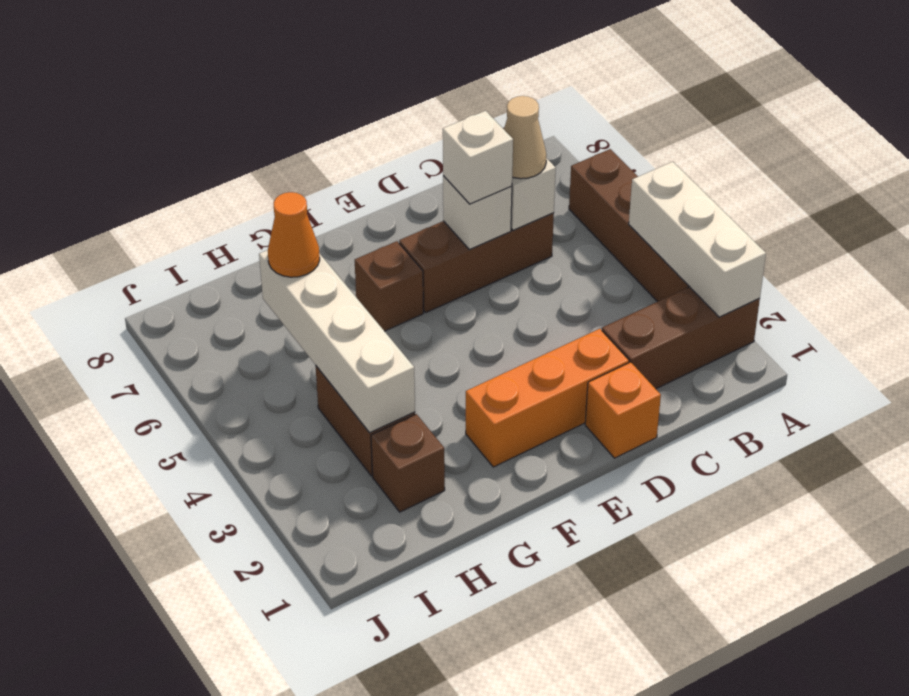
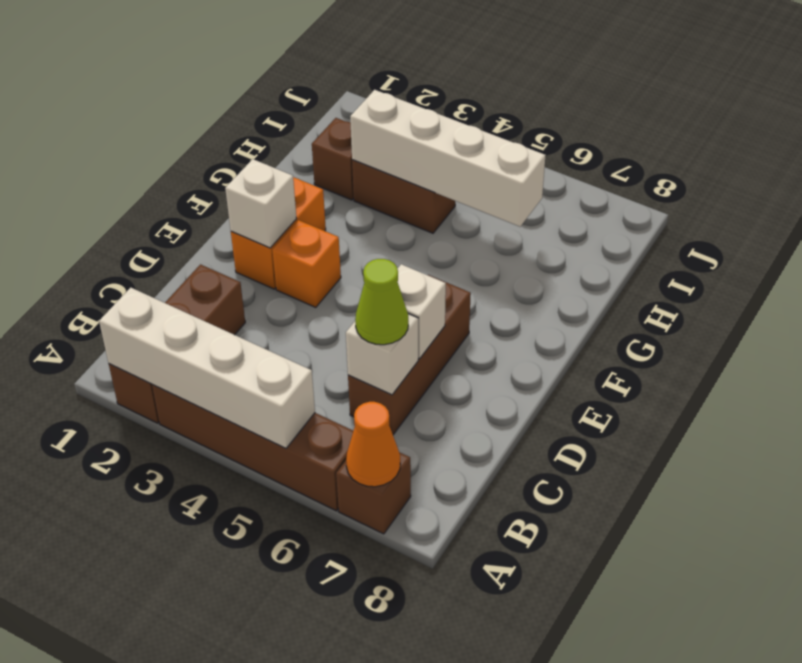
white brick A2:A4 level 2 -> white brick A2:A5 level 2
tan cone C6 level 3 -> lime cone C6 level 3
orange brick D1 level 1 -> orange brick E3 level 1
orange brick D2:F2 level 1 -> orange brick E2:F2 level 1
white brick D6 level 3 -> white brick E2 level 2
brown brick F6 level 1 -> brown brick A7 level 1
orange cone H6 level 3 -> orange cone A7 level 2

